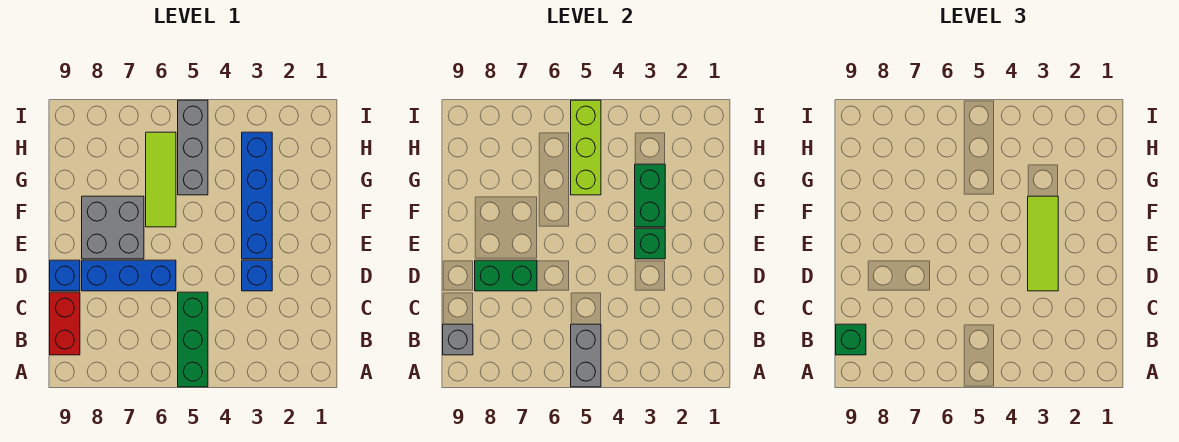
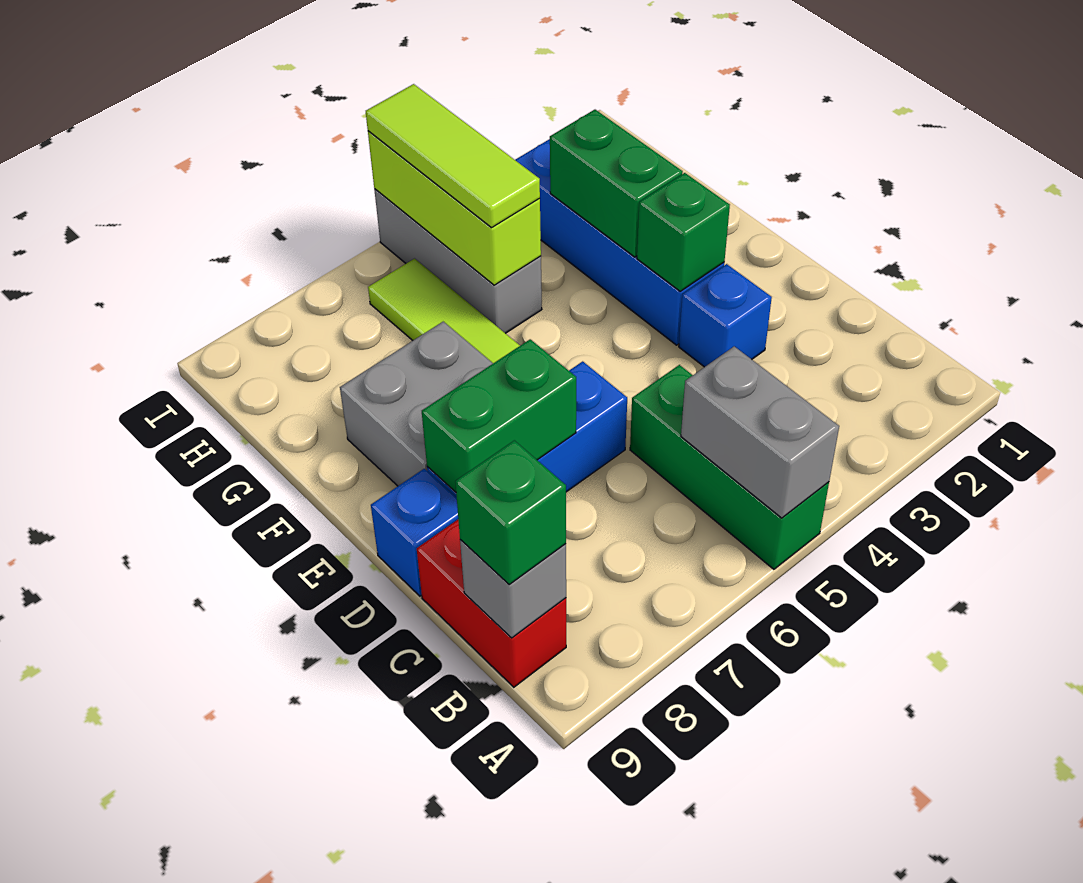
lime tile D3:F3 level 3 -> lime tile G5:I5 level 3

